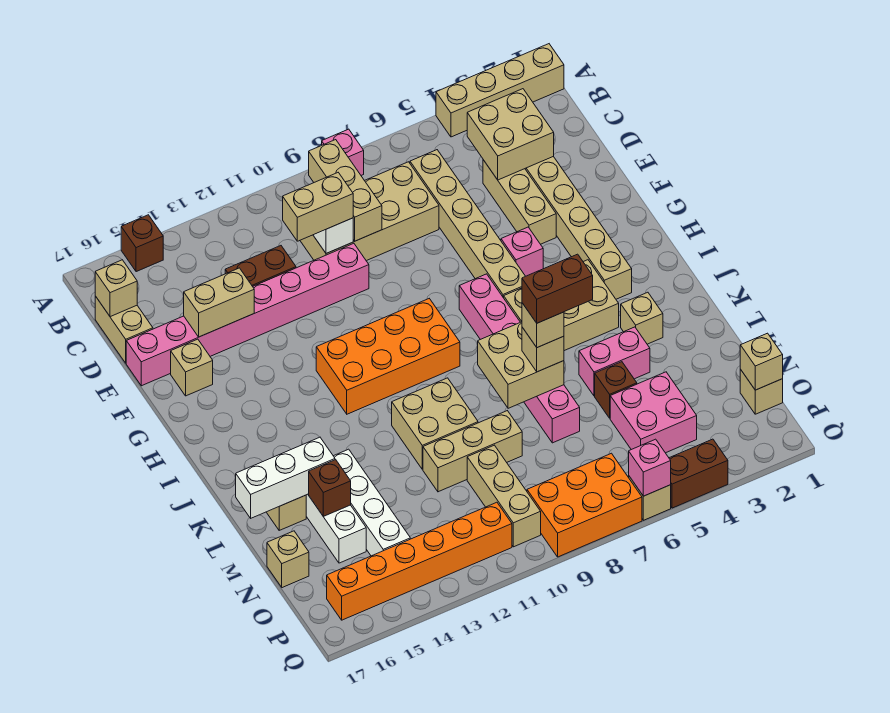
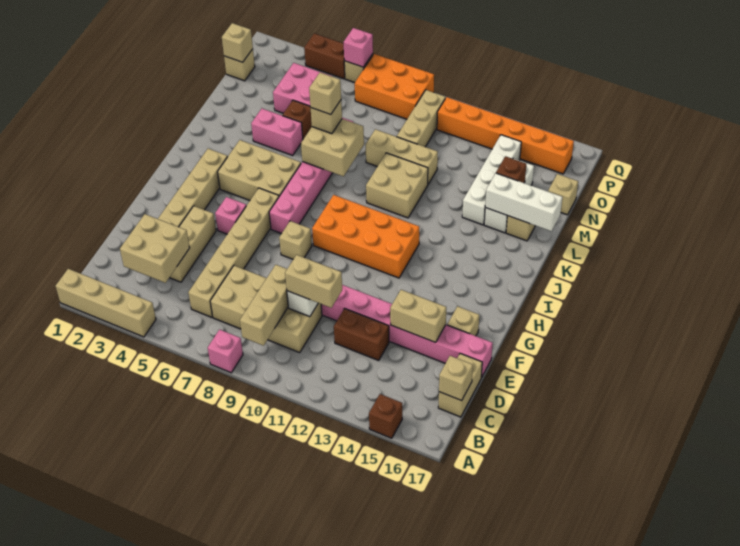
tan brick K3 level 1 -> tan brick G8 level 1
brown brick L6:L7 level 5 -> none

